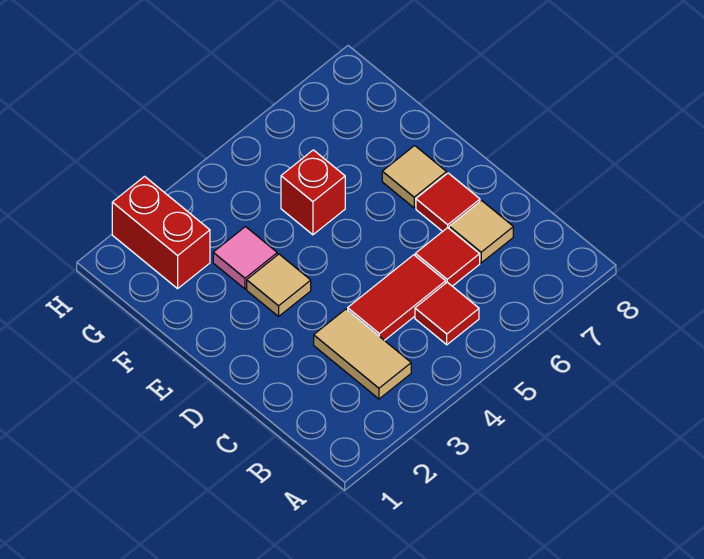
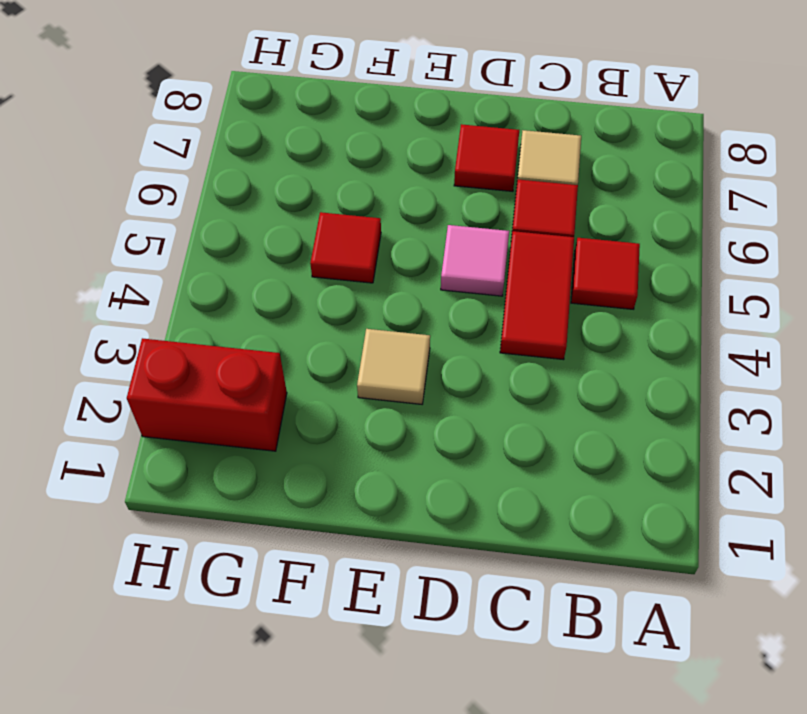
tan tile B3:C3 level 1 -> none
tan tile E7 level 1 -> none
pink tile F3 level 1 -> pink tile D5 level 1
red brick F5 level 1 -> red tile F5 level 1

